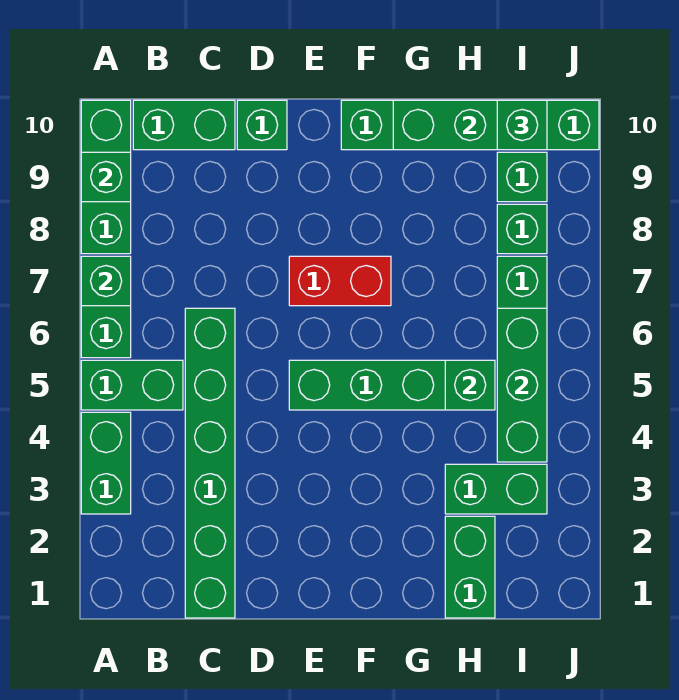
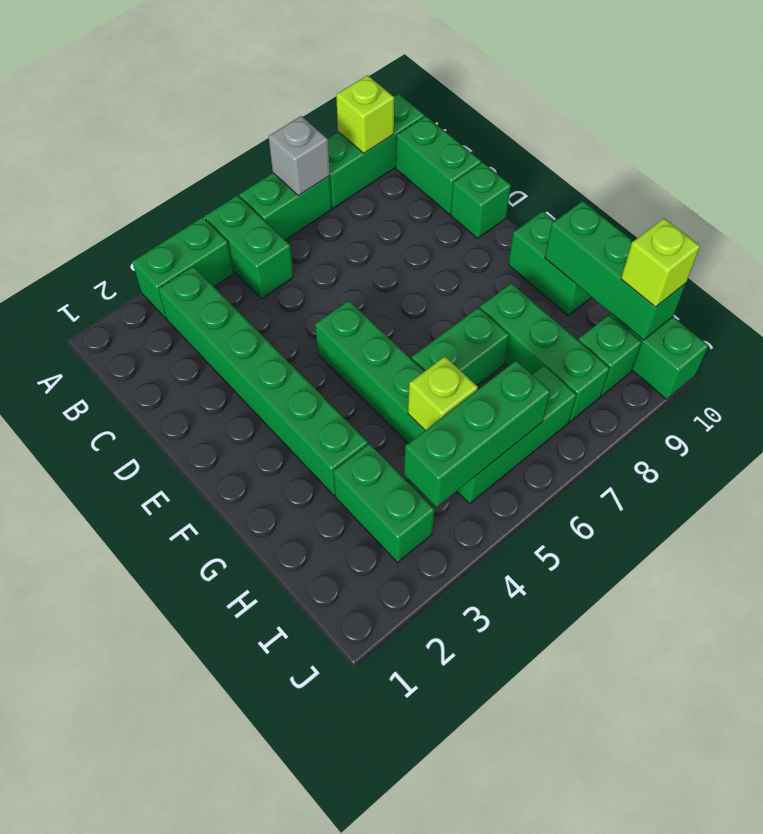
green brick A7 level 2 -> grey brick A7 level 2
green brick A9 level 2 -> lime brick A9 level 2
green brick C1:C6 level 1 -> green brick B3:G3 level 1
red brick E7:F7 level 1 -> none
green brick H1:H2 level 1 -> green brick G6:G7 level 1
green brick H5 level 2 -> lime brick H5 level 2
green brick I8 level 1 -> green brick G8:I8 level 1
green brick I10 level 3 -> lime brick I10 level 3

